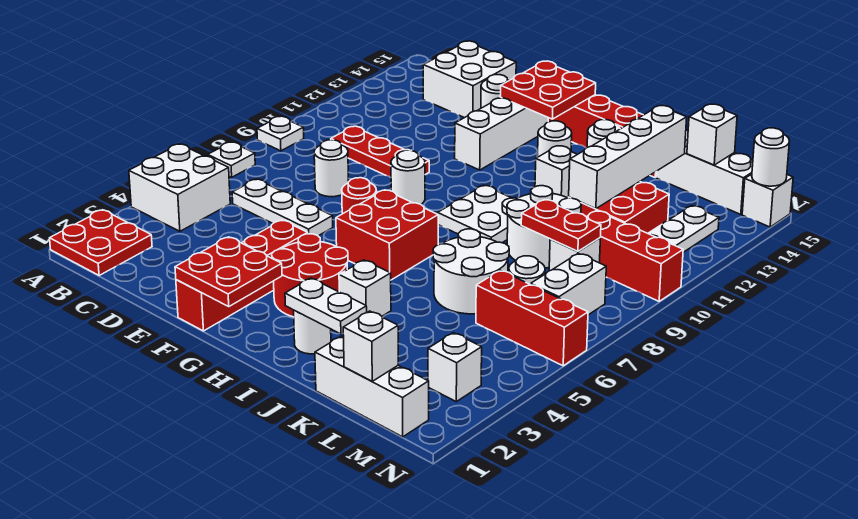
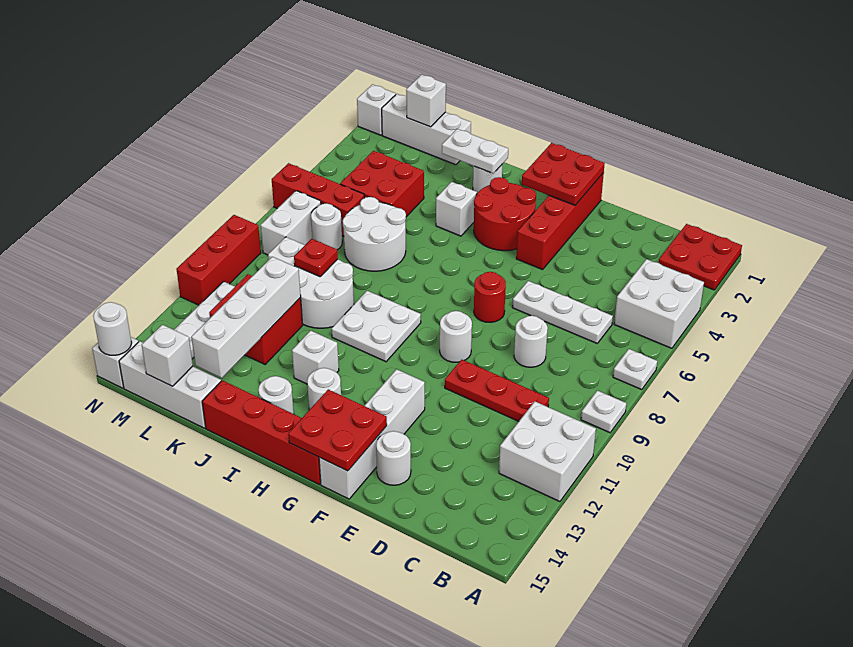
white brick C14:D15 level 1 -> white brick A11:B12 level 1
red brick G6:H7 level 1 -> red brick K4:L5 level 1
red plate K9:L9 level 2 -> red plate K9 level 2
red brick L10:N10 level 1 -> red brick N9:N11 level 1
white brick M3 level 1 -> white brick N1 level 1

